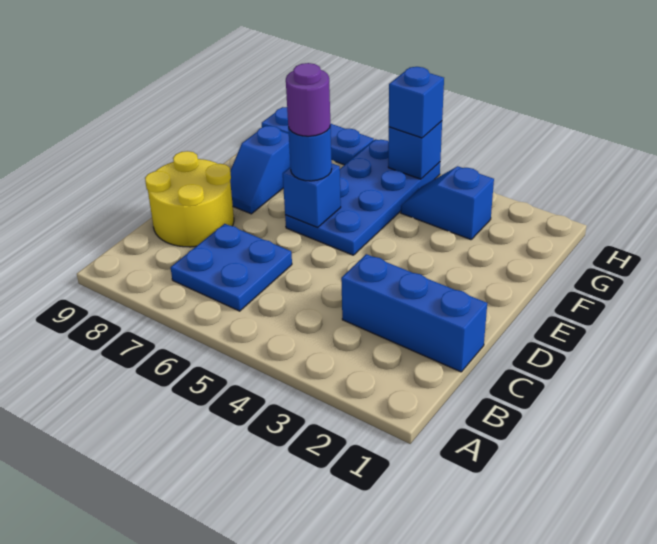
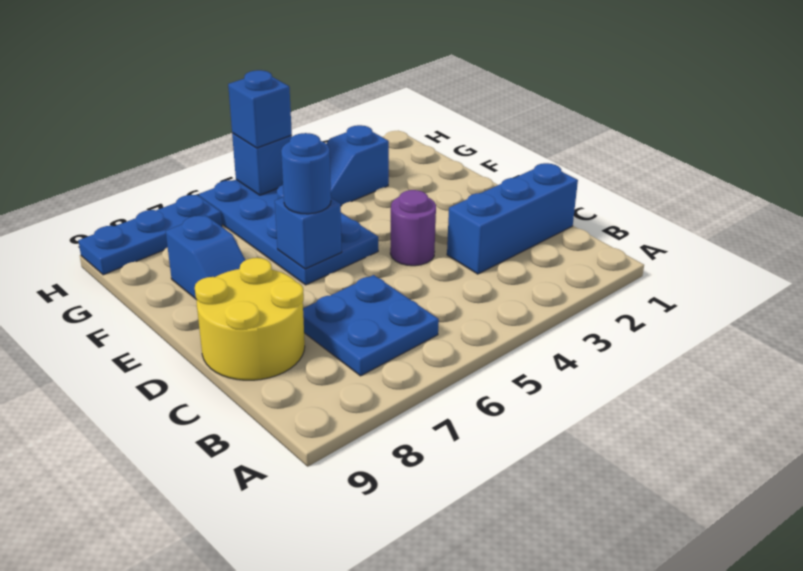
purple round brick E6 level 4 -> purple round brick D4 level 1

